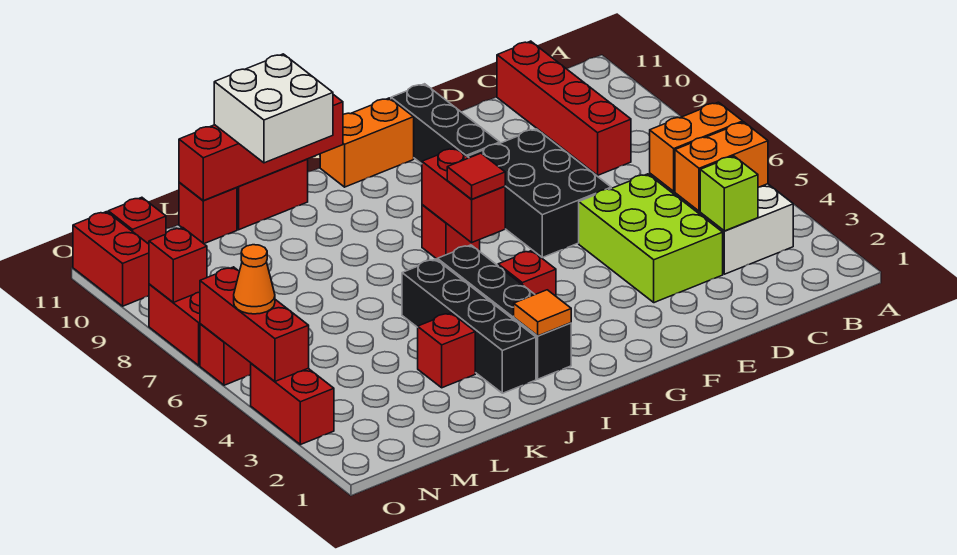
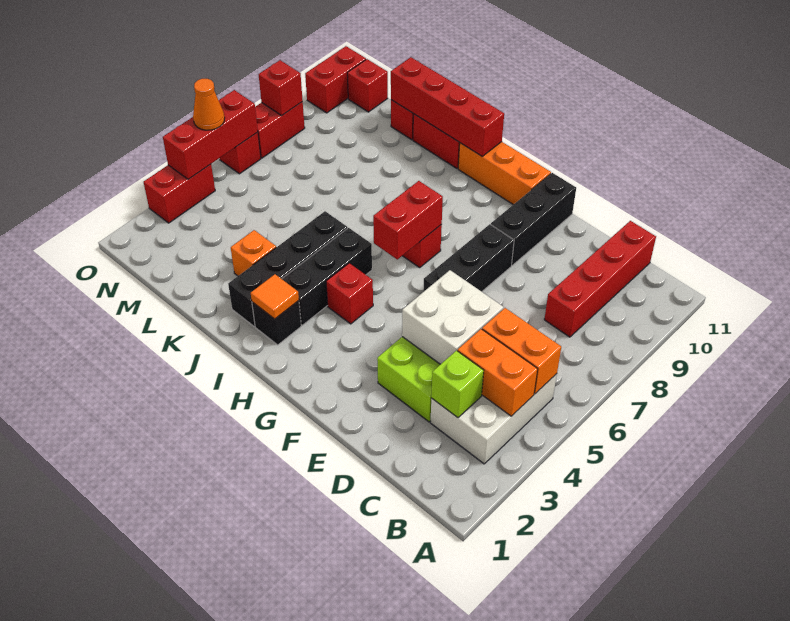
black brick E6:F8 level 1 -> black brick F6:F8 level 1
orange brick G11:H11 level 1 -> orange brick G11:I11 level 1
red tile H6 level 3 -> none
white brick J10:K11 level 3 -> white brick D4:E5 level 2
red brick K3 level 1 -> orange brick K3 level 1

